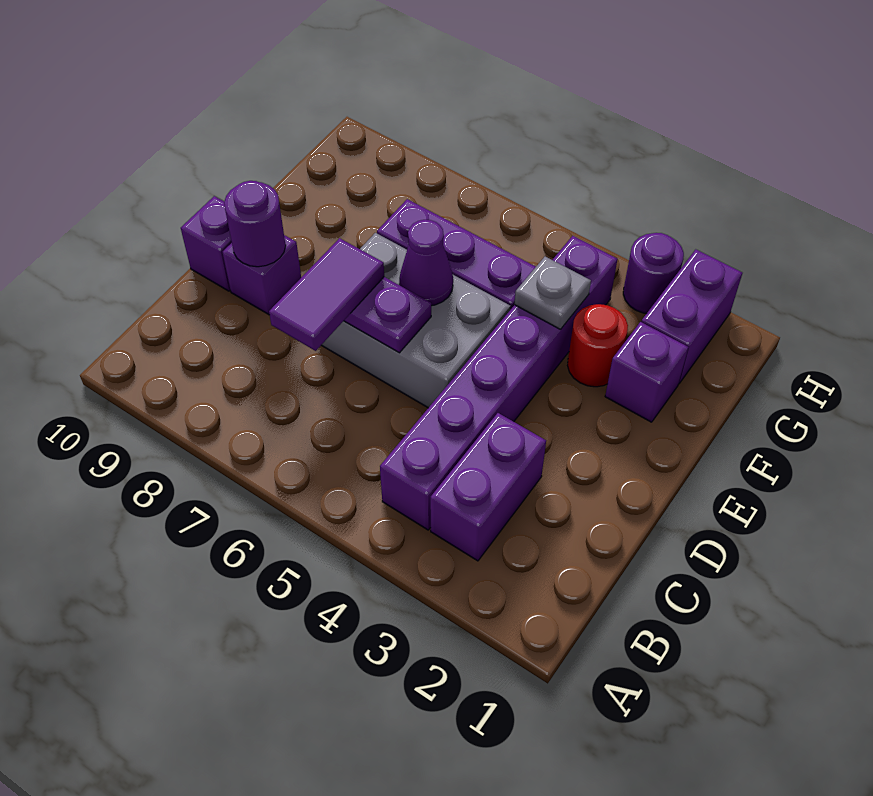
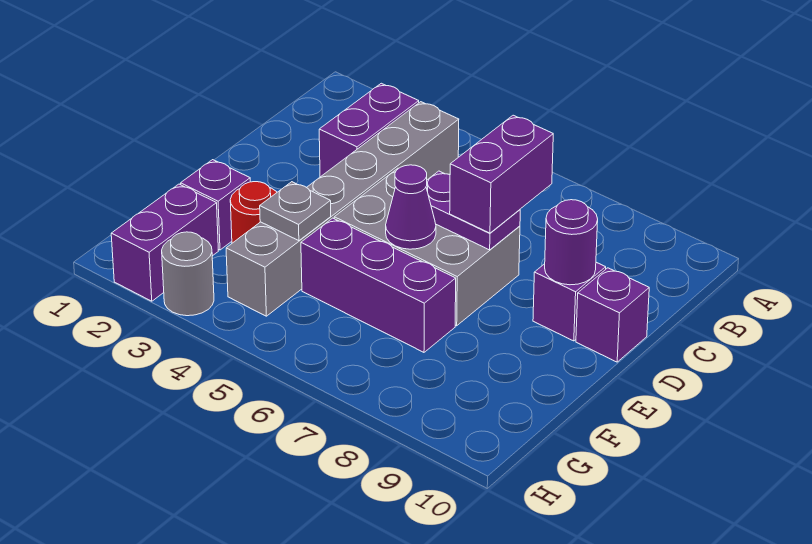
purple brick B4:G4 level 1 -> grey brick B4:G4 level 1
purple tile C7:D7 level 3 -> purple brick C7:D7 level 3
purple round brick H3 level 1 -> grey round brick H3 level 1

